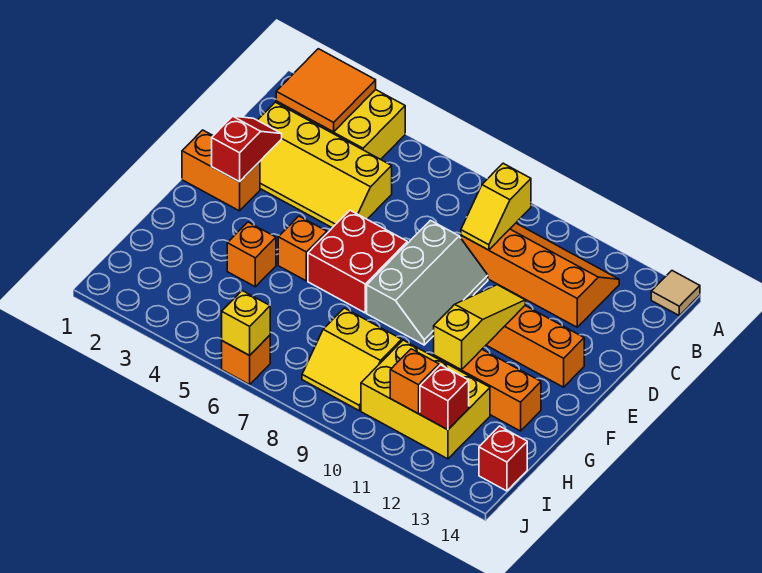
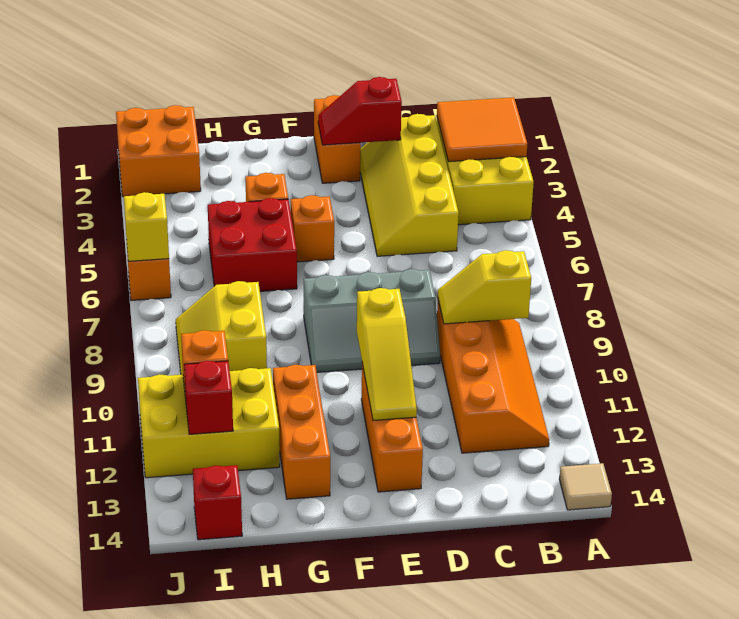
red slope D2:E2 level 2 top E -> red slope D2:E2 level 2 top D
red brick E6:F7 level 1 -> red brick G5:H6 level 1
yellow slope E11:G11 level 2 top G -> yellow slope E10:E12 level 2 top 10
yellow brick H10:I12 level 1 -> yellow brick H11:J12 level 1
none -> orange brick I1:J2 level 1

